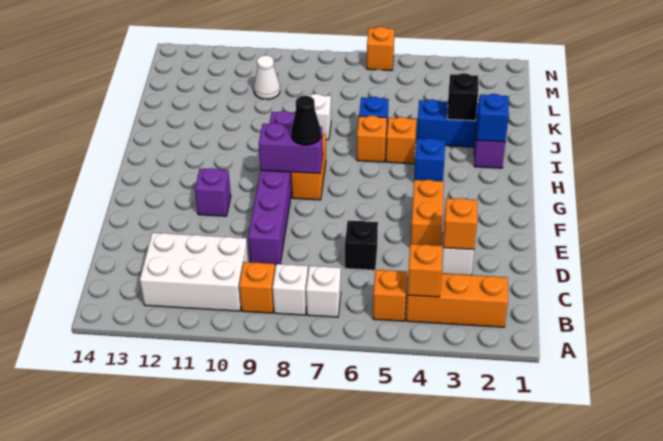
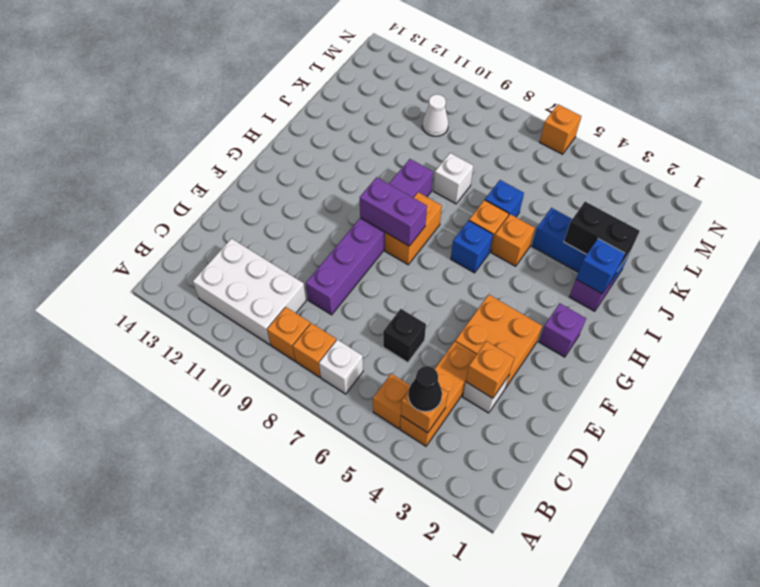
orange brick B2:B4 level 1 -> orange brick B4:D4 level 1
white brick B8 level 1 -> orange brick B8 level 1
orange brick E4:F4 level 1 -> orange brick E3:F4 level 1
purple brick F11 level 1 -> purple brick G2 level 1
black cone G8 level 3 -> black cone B4 level 3
blue brick H4 level 1 -> blue brick H6 level 1
black brick J3 level 2 -> black brick J2:J3 level 2

